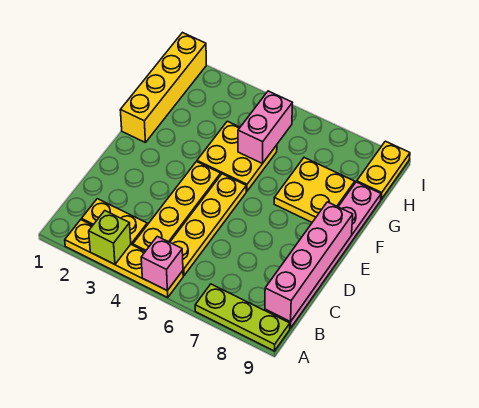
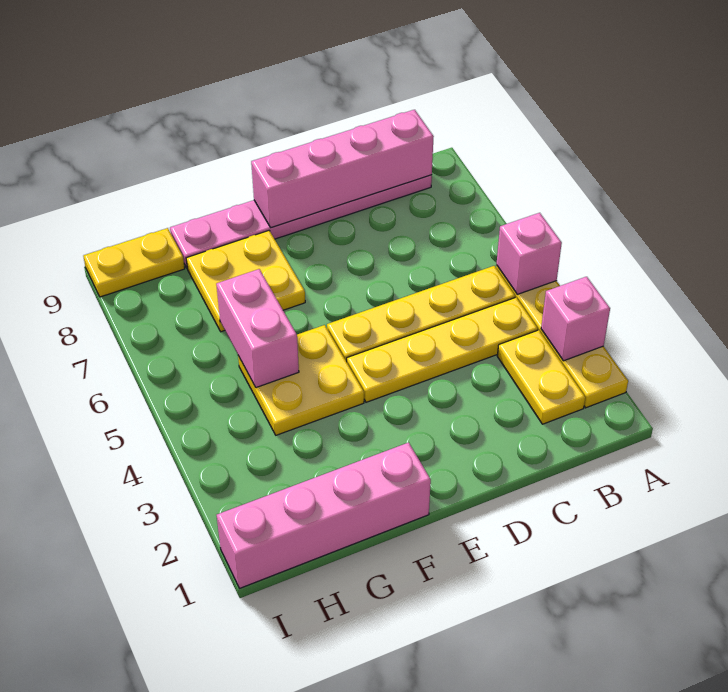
lime brick A3 level 2 -> pink brick A3 level 2
lime plate A7:A9 level 1 -> none
yellow brick F1:I1 level 1 -> pink brick F1:I1 level 1
pink brick G5:H5 level 2 -> pink brick G5:G6 level 2

